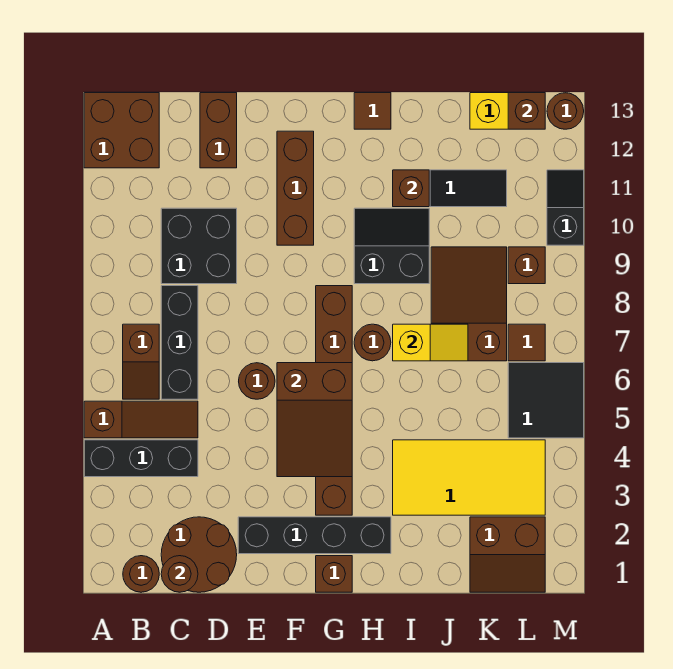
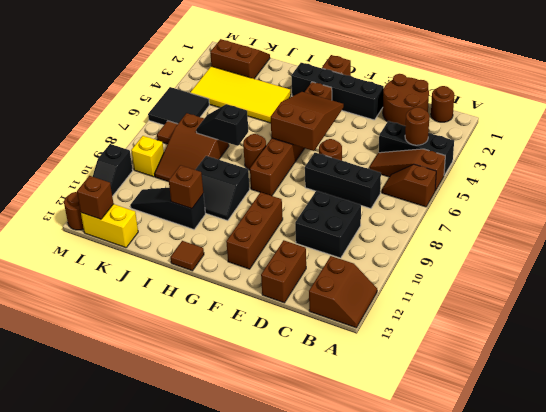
brown brick A12:B13 level 1 -> brown slope A12:B13 level 1 top B
brown slope B6:B7 level 1 top 7 -> brown slope A6:B6 level 1 top A
brown round brick C1 level 2 -> brown round brick B4 level 2
black brick C6:C8 level 1 -> black brick C7:E7 level 1
yellow slope I7:J7 level 2 top I -> black slope I7:J7 level 2 top I
brown brick L9 level 1 -> yellow brick L9 level 1

